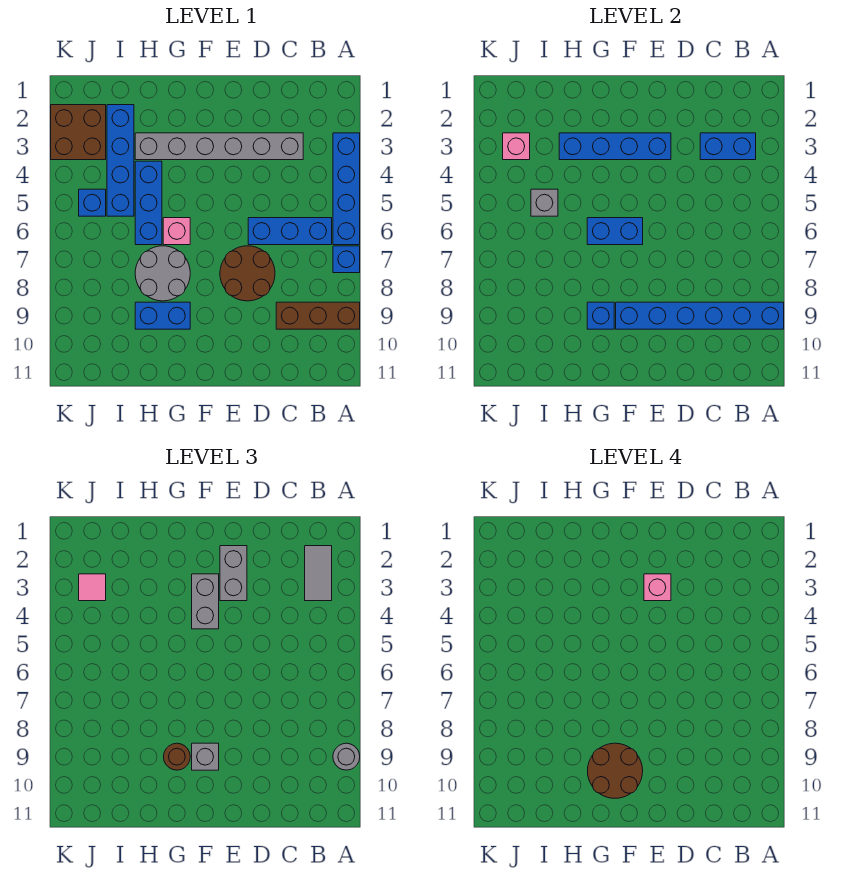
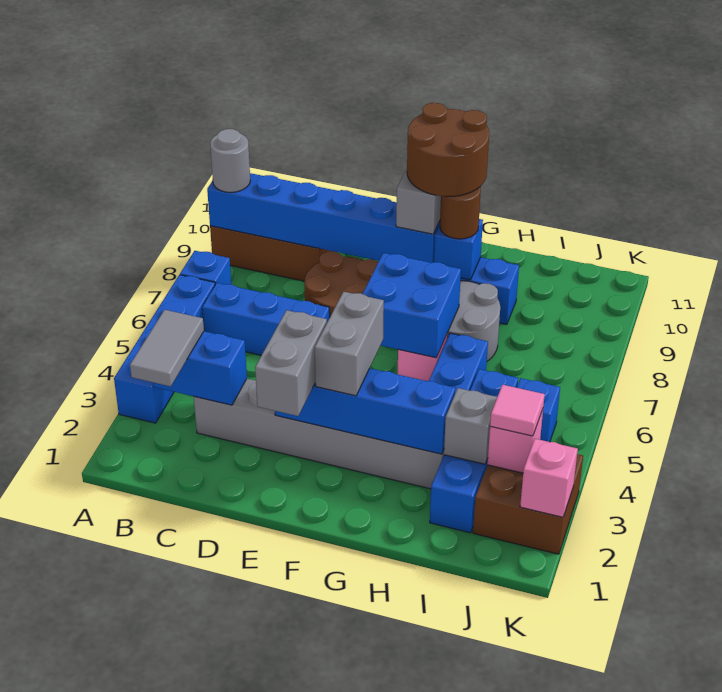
pink brick E3 level 4 -> pink brick K2 level 2
blue brick F6:G6 level 2 -> blue brick F6:G7 level 2
grey brick I5 level 2 -> grey brick I3 level 2

